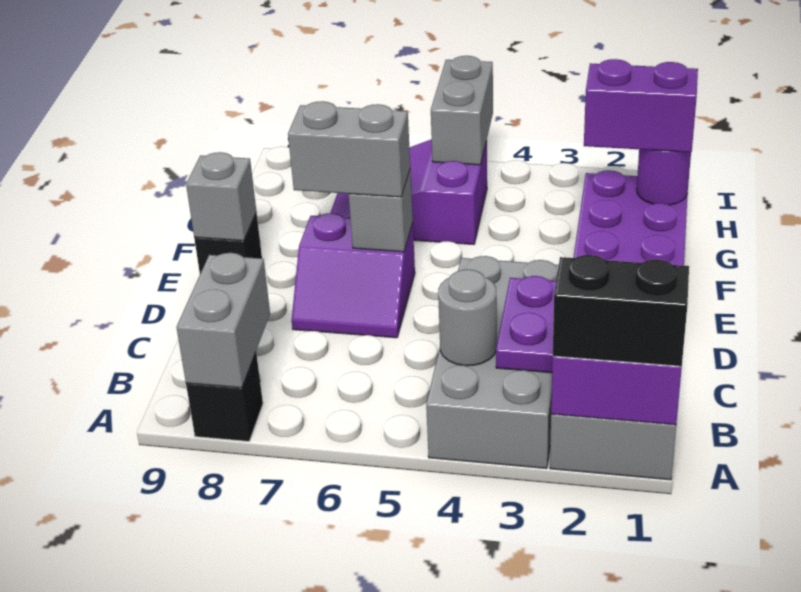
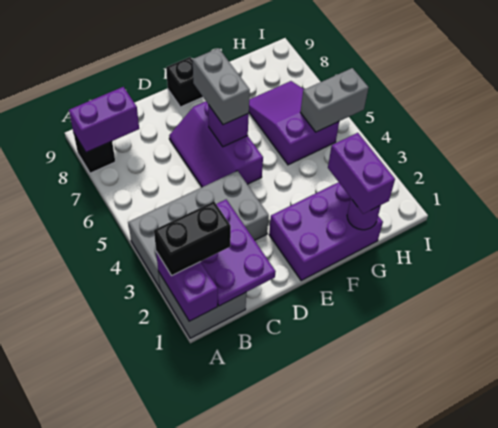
black brick A1:A2 level 3 -> black brick A2:B2 level 3
grey brick A8:B8 level 2 -> purple brick A8:B8 level 2
grey round brick B4 level 2 -> none
purple slope D6:E7 level 1 top E -> purple slope D5:E7 level 1 top E
grey brick E6 level 2 -> purple brick E6 level 2
grey brick E9 level 2 -> none

